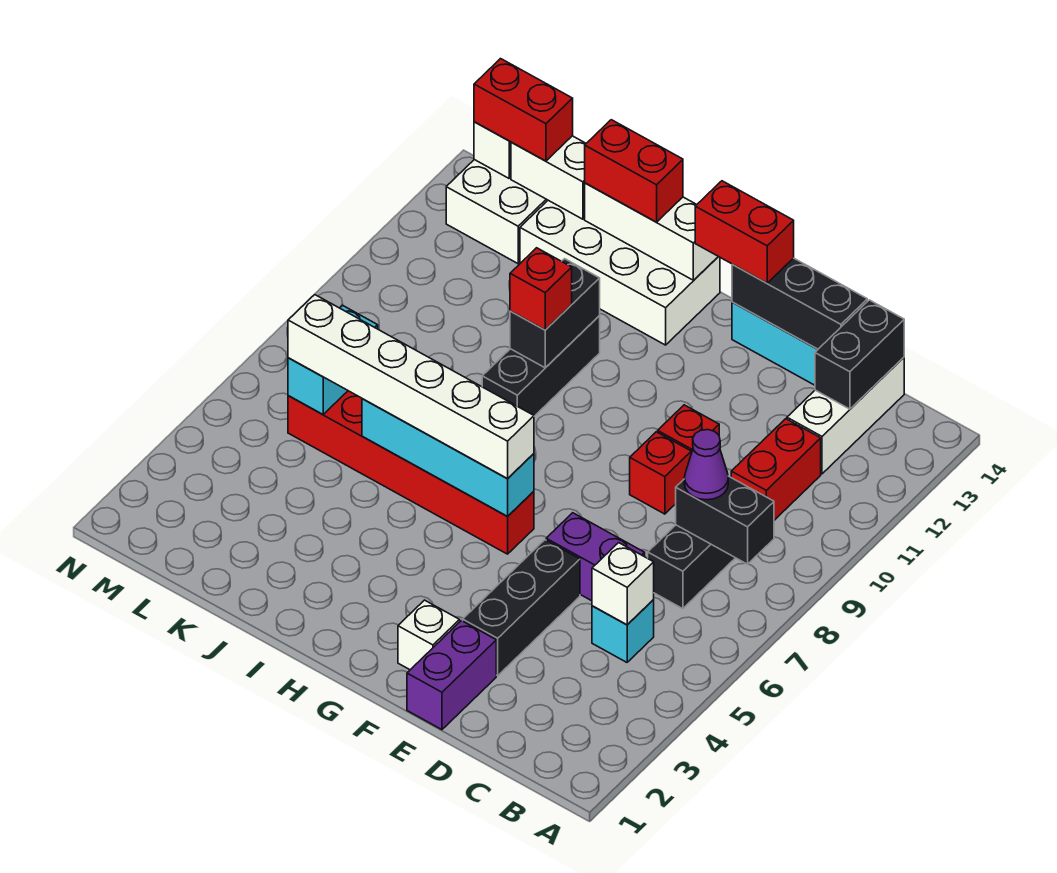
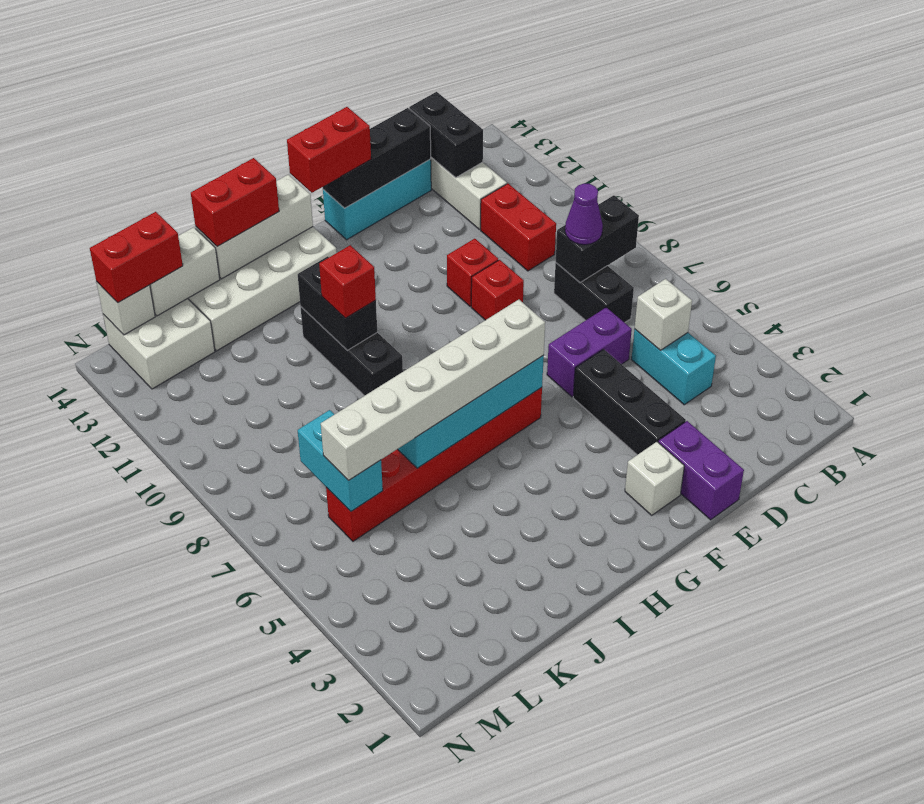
cyan brick C5 level 1 -> cyan brick C4:C5 level 1

